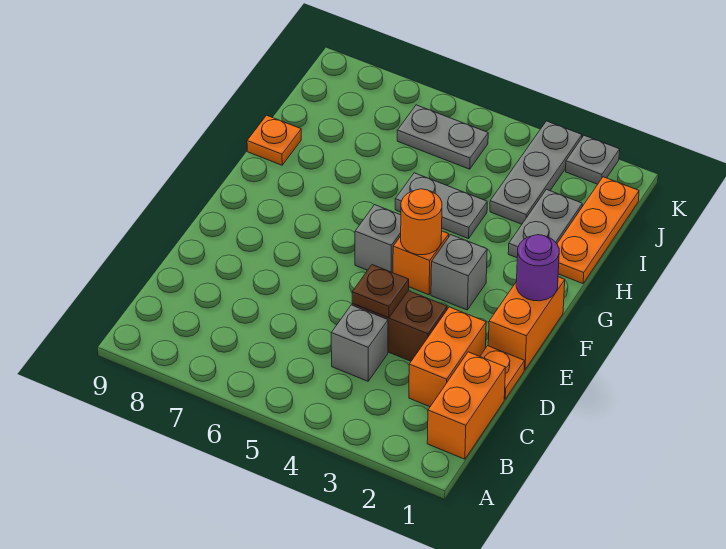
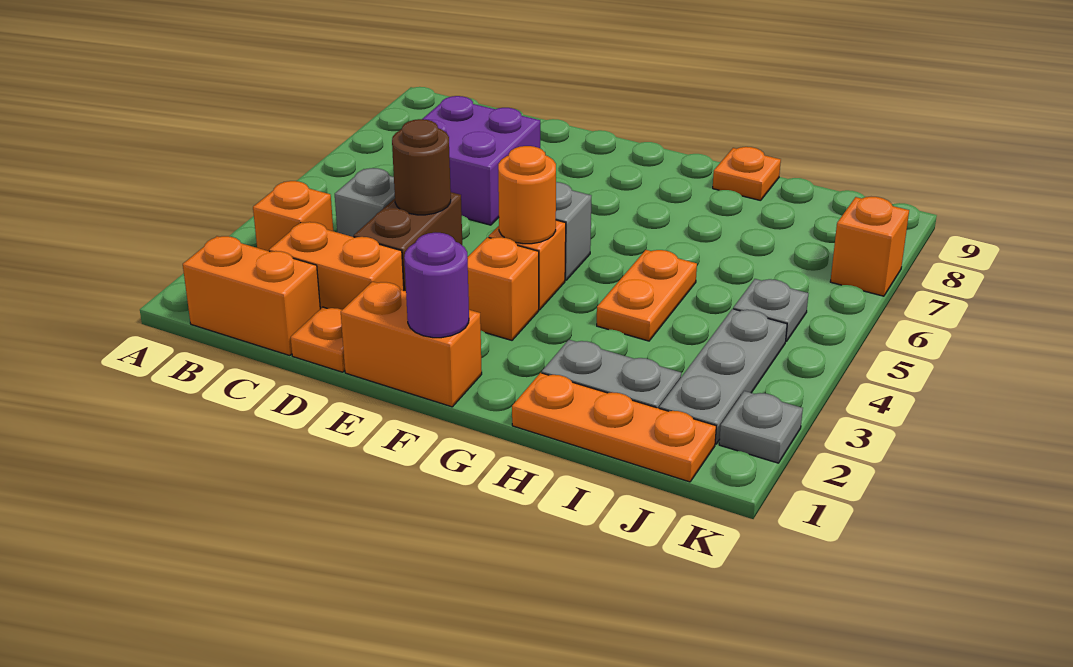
none -> orange brick B3 level 1
none -> purple brick C6:D7 level 1
brown plate D4 level 2 -> brown round brick D4 level 2
grey brick F3 level 1 -> orange brick F3 level 1
grey plate H4:H5 level 1 -> orange plate H4:H5 level 1
grey plate I3:K3 level 1 -> grey plate J2:J4 level 1
grey plate J5:J6 level 1 -> grey plate J5 level 1
none -> orange brick K7 level 1

